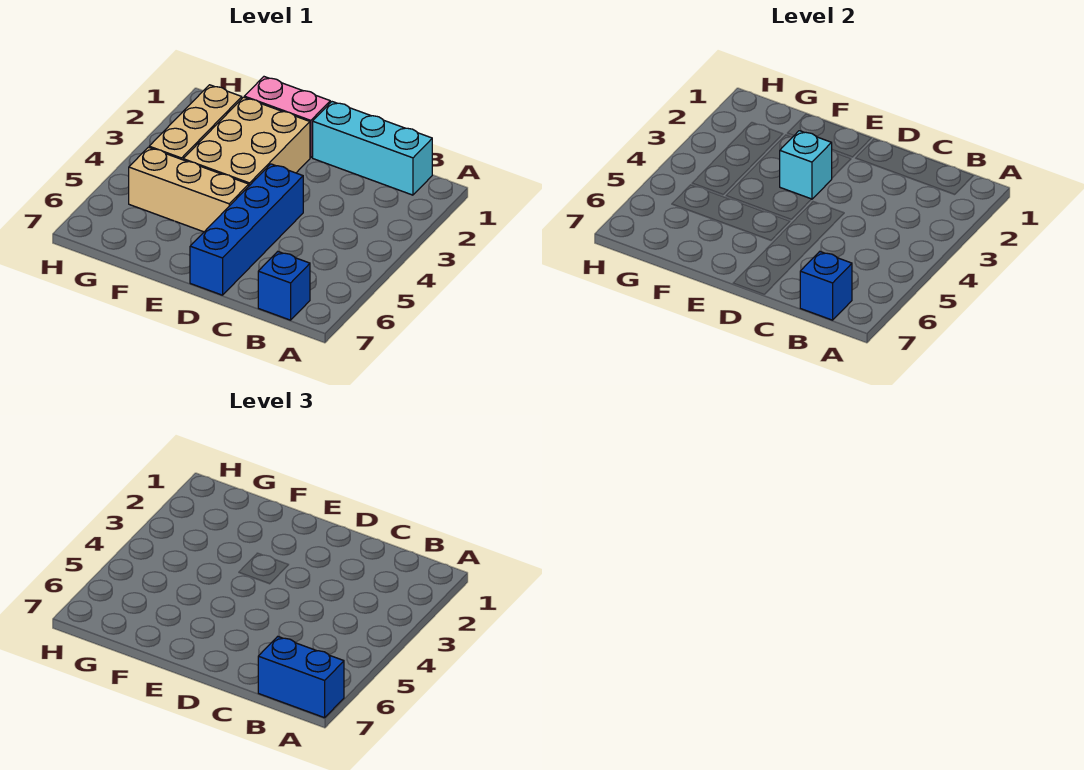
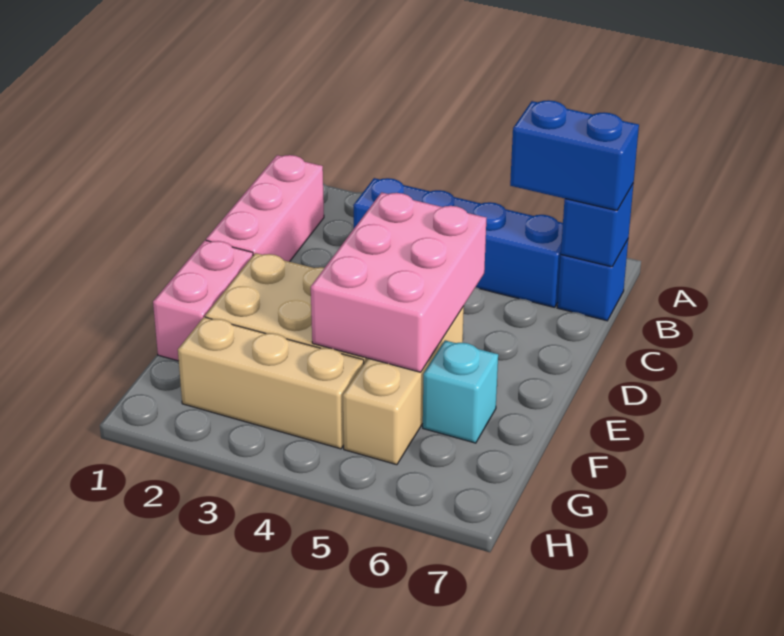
blue brick A7:B7 level 3 -> blue brick B6:B7 level 3
cyan brick B1:D1 level 1 -> pink brick B1:D1 level 1
blue brick D4:D7 level 1 -> blue brick B3:B6 level 1
none -> pink brick D4:F5 level 2
cyan brick E3 level 2 -> cyan brick F6 level 1

